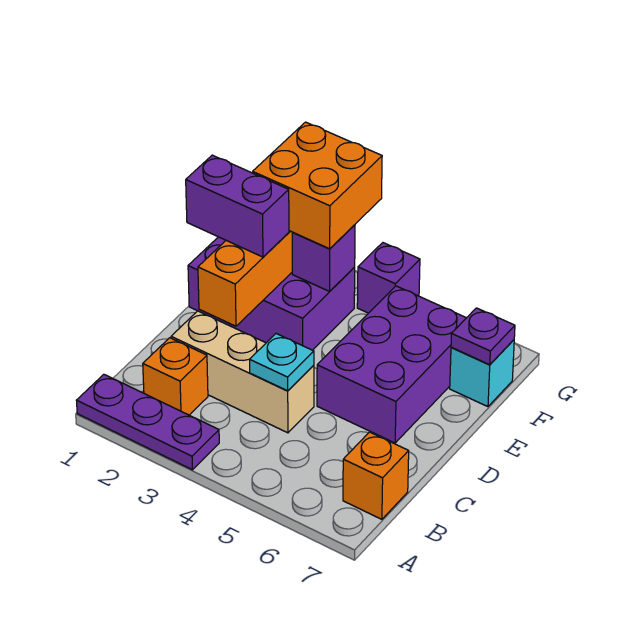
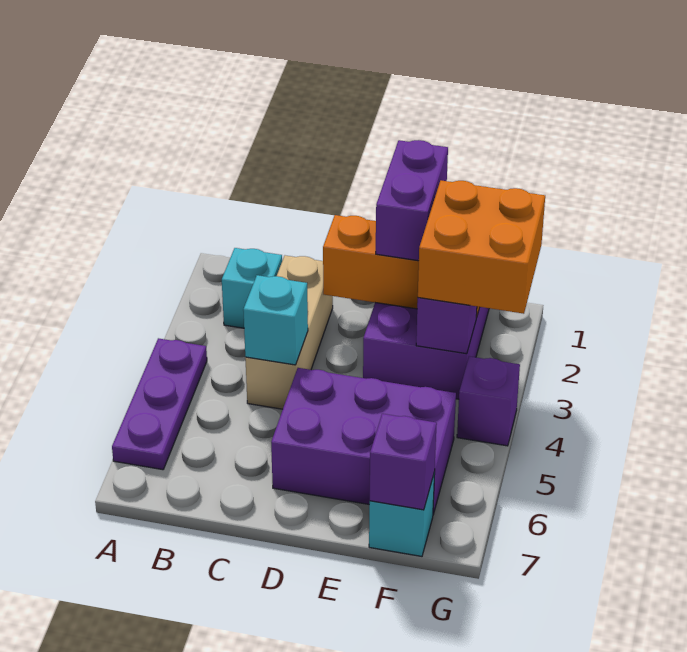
purple plate A1:A3 level 1 -> purple plate A4:A6 level 1
orange brick B2 level 1 -> cyan brick B2 level 1
orange brick B7 level 1 -> none
cyan plate C4 level 2 -> cyan brick C4 level 2
purple plate F7 level 2 -> purple brick F7 level 2

